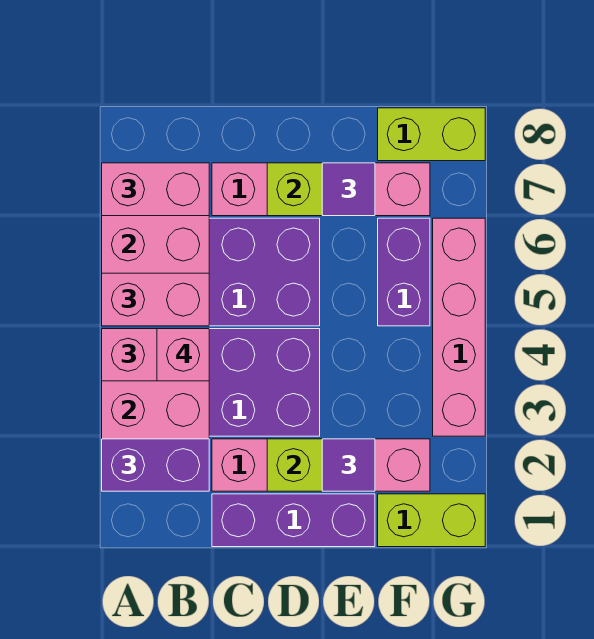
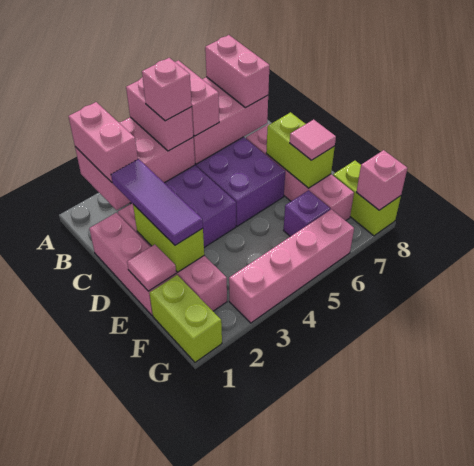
purple brick A2:B2 level 3 -> pink brick A2:B2 level 3
purple brick C1:E1 level 1 -> pink brick C1:E1 level 1
none -> pink tile E1 level 2
purple tile E2 level 3 -> purple tile C2:E2 level 3
purple tile E7 level 3 -> pink tile E7 level 3
purple brick F5:F6 level 1 -> purple brick F6 level 1
none -> pink brick G8 level 2

